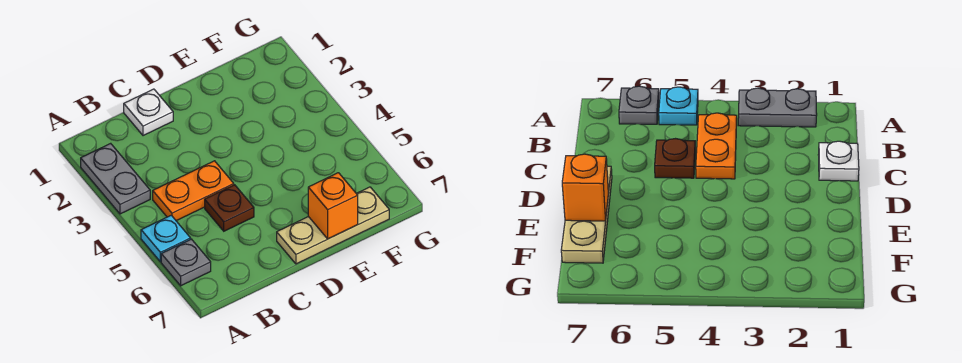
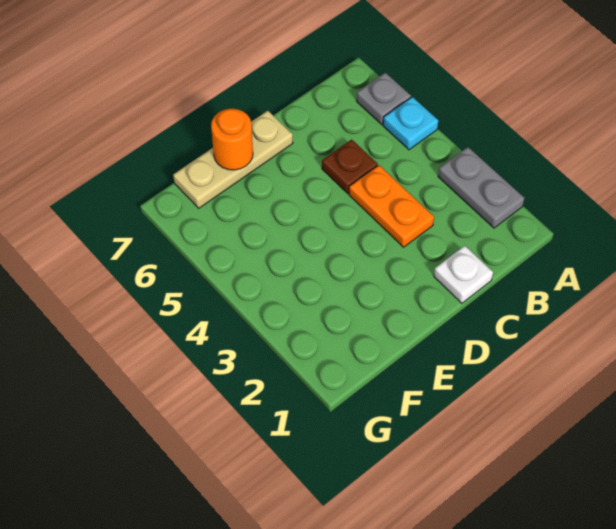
orange plate B4:C4 level 1 -> orange plate C3:C4 level 1
orange brick E7 level 2 -> orange round brick E7 level 2

